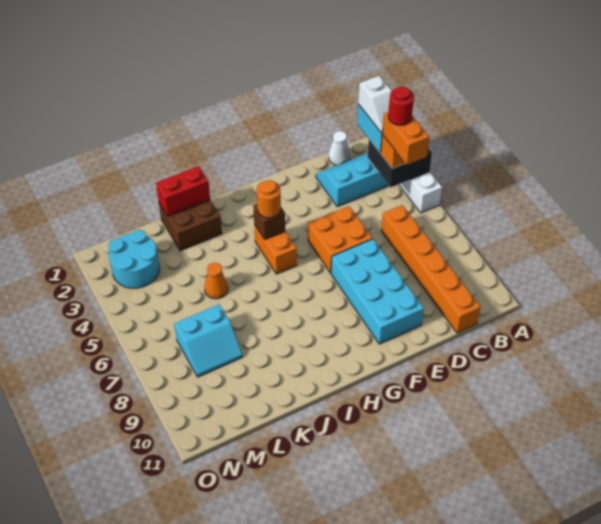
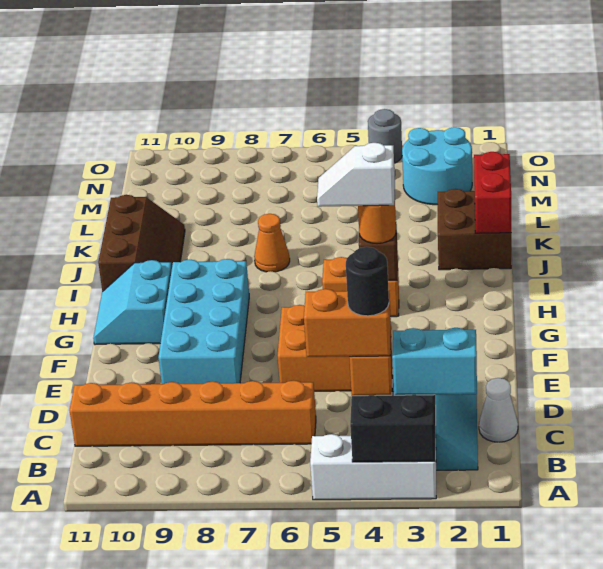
white slope B2:B3 level 4 top 2 -> white slope H4:H5 level 4 top 4
red round brick B4 level 5 -> black round brick B4 level 5
cyan brick E7:F10 level 1 -> cyan brick E8:H9 level 1
none -> brown slope I10:K11 level 1 top 11
orange cone K5 level 1 -> orange cone J7 level 1
cyan slope L7:M8 level 1 top 7 -> cyan slope G10:H11 level 1 top 10
none -> grey round brick O4 level 1

